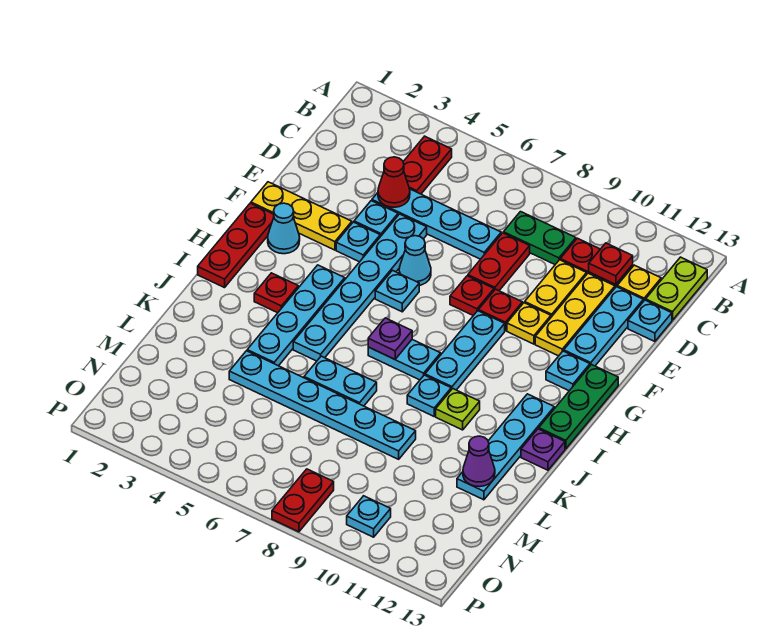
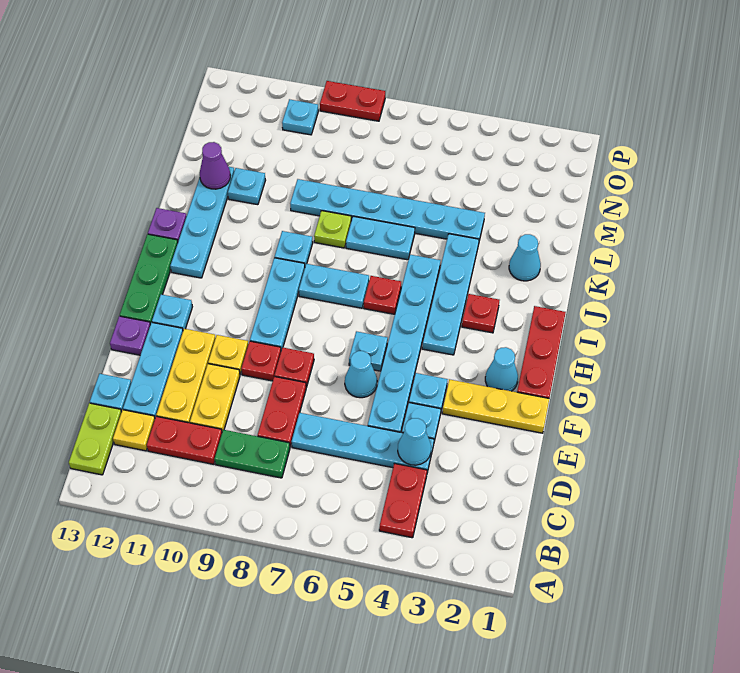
red plate C11 level 2 -> red plate I6 level 1
red cone D4 level 2 -> cyan cone D4 level 2
purple plate I7 level 2 -> purple plate F13 level 1
lime plate J10 level 1 -> lime plate K8 level 1
none -> cyan cone K2 level 1
none -> cyan plate L11 level 1
red plate O8:P8 level 1 -> red plate P8:P9 level 1

